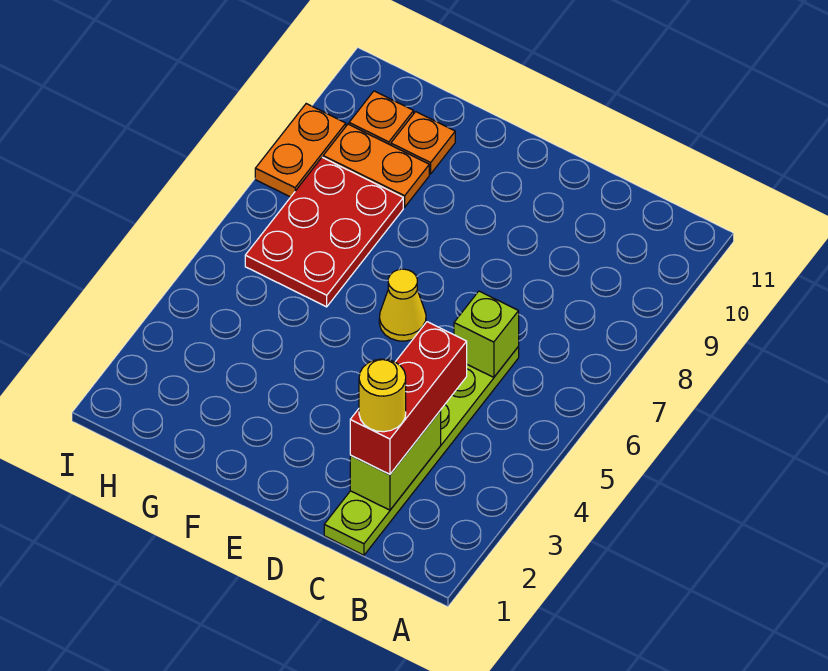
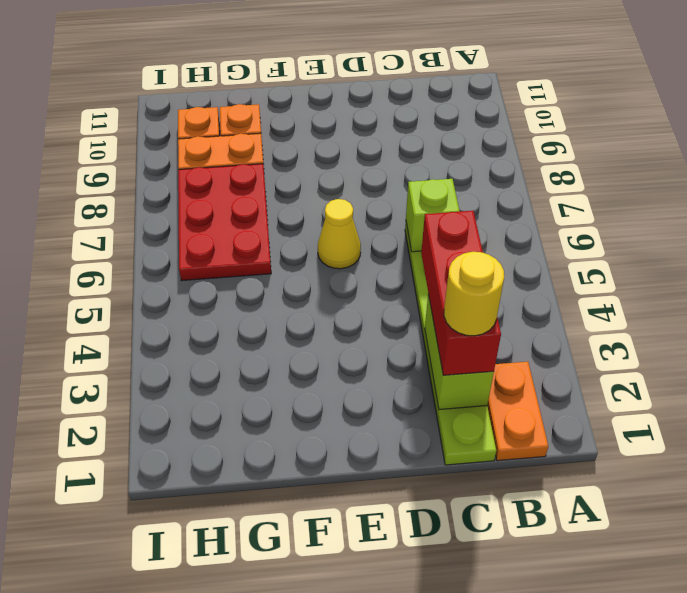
orange plate I8:I9 level 1 -> orange plate B1:B2 level 1

